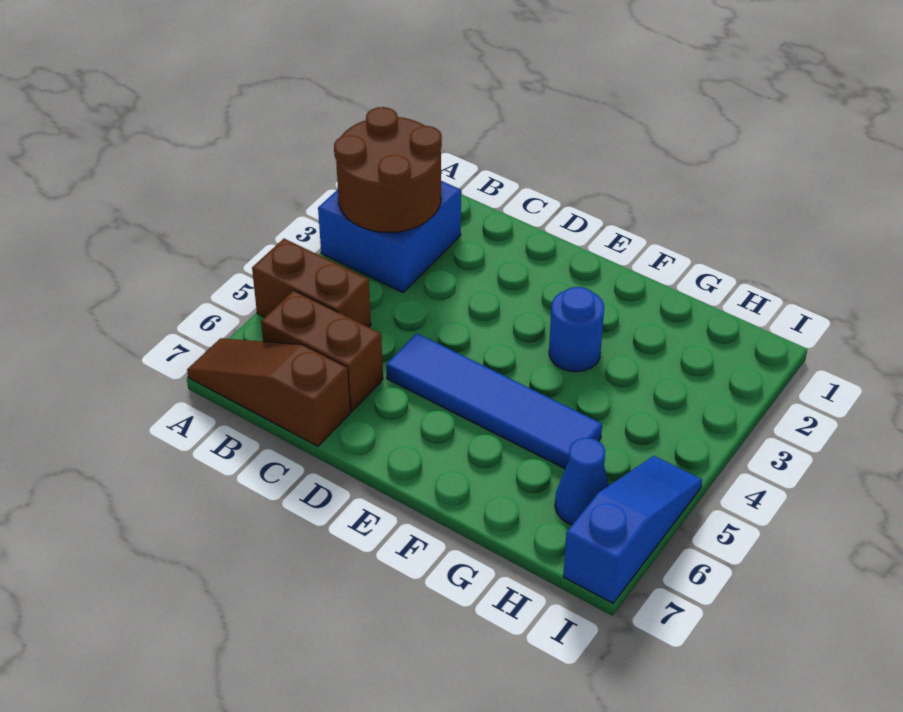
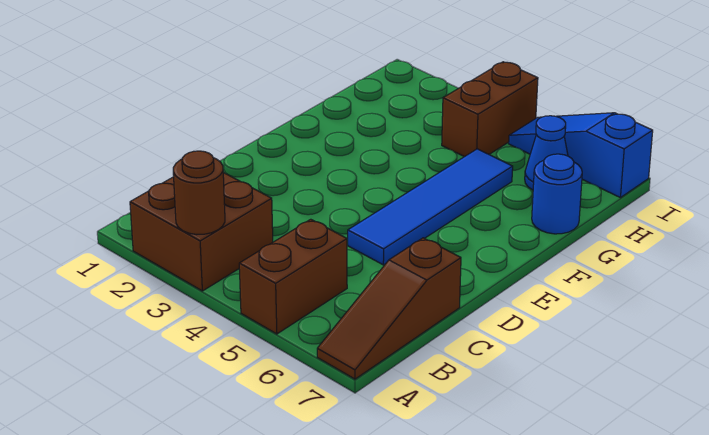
blue brick A2:B3 level 1 -> brown brick A2:B3 level 1
brown round brick A2:B3 level 2 -> brown round brick A3 level 2
brown brick B6:C6 level 1 -> brown brick H4:I4 level 1
blue round brick F3 level 1 -> blue round brick G7 level 1

